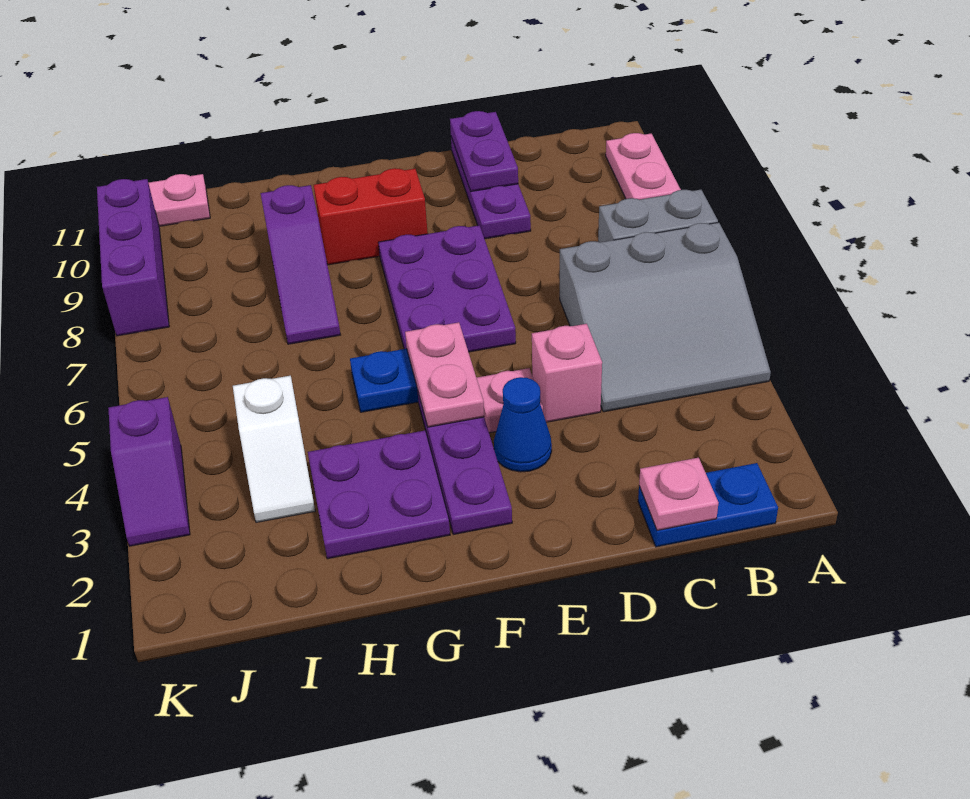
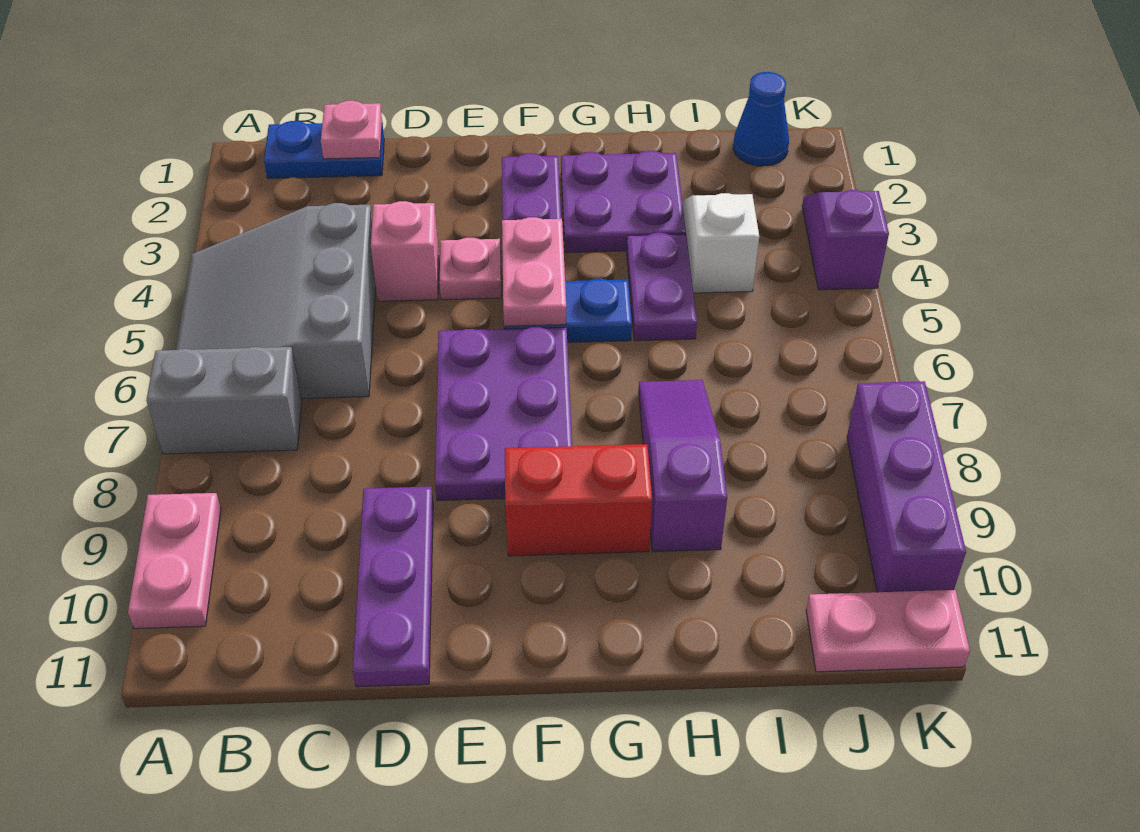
grey slope A4:C6 level 1 top 6 -> grey slope A4:C6 level 1 top C
purple plate D10:D11 level 2 -> purple plate H4:H5 level 1
blue cone E3 level 1 -> blue cone J1 level 1

